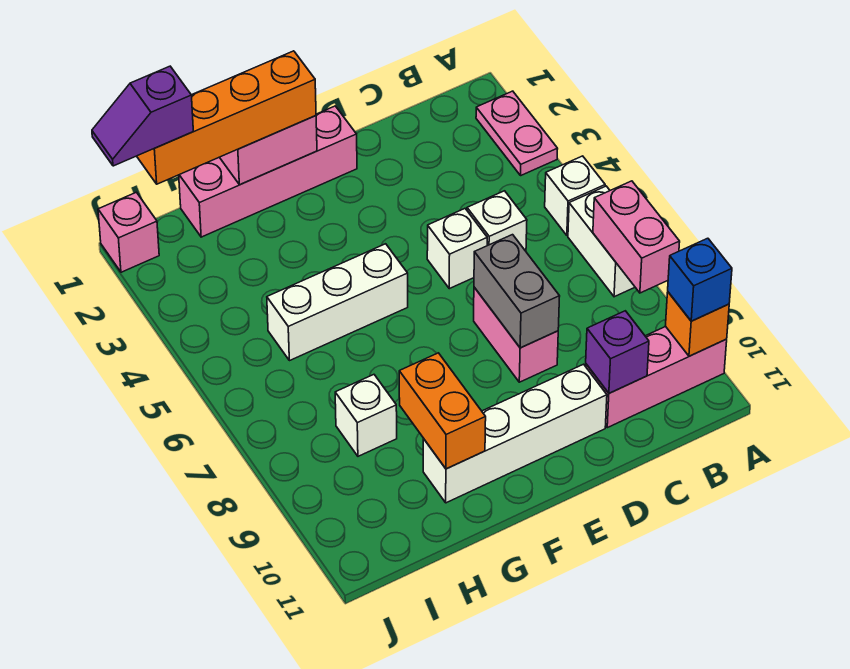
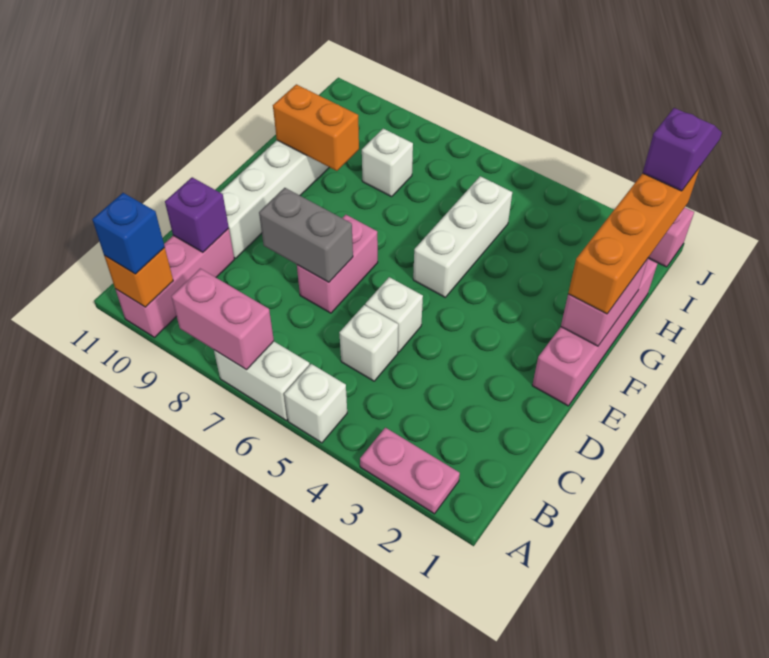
pink brick D7:D8 level 1 -> pink brick D7:E7 level 1

